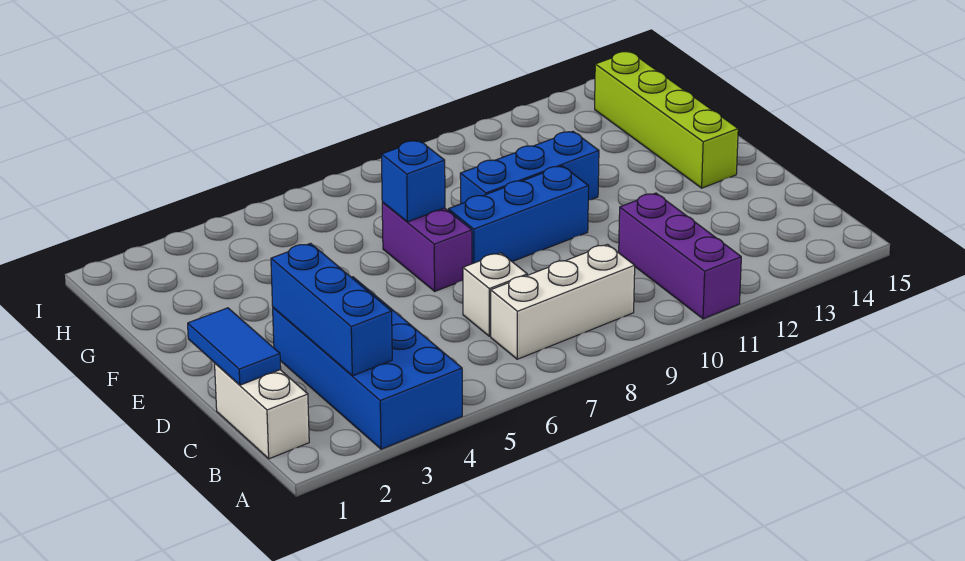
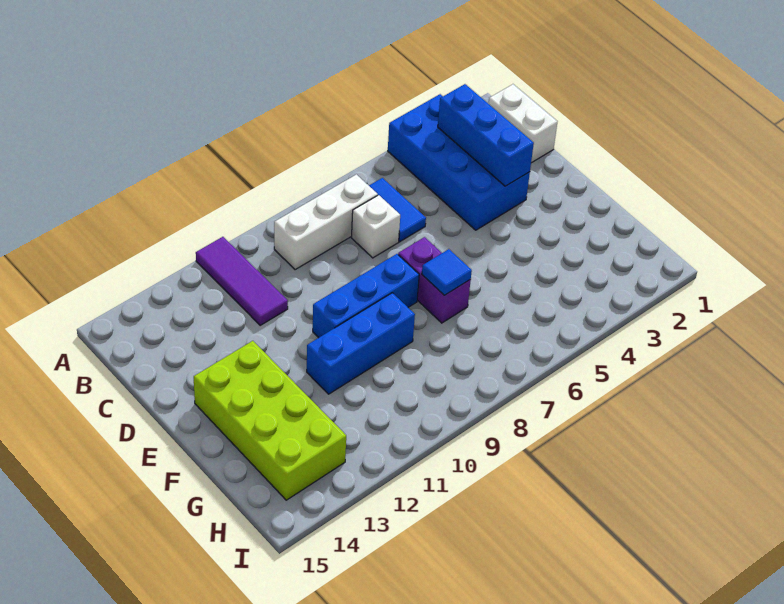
purple brick A11:C11 level 1 -> purple tile A11:C11 level 1
blue tile C1:D1 level 2 -> blue tile B6:C6 level 1
lime brick E14:H14 level 1 -> lime brick E13:H14 level 1
blue brick F7 level 2 -> blue tile F7 level 2

